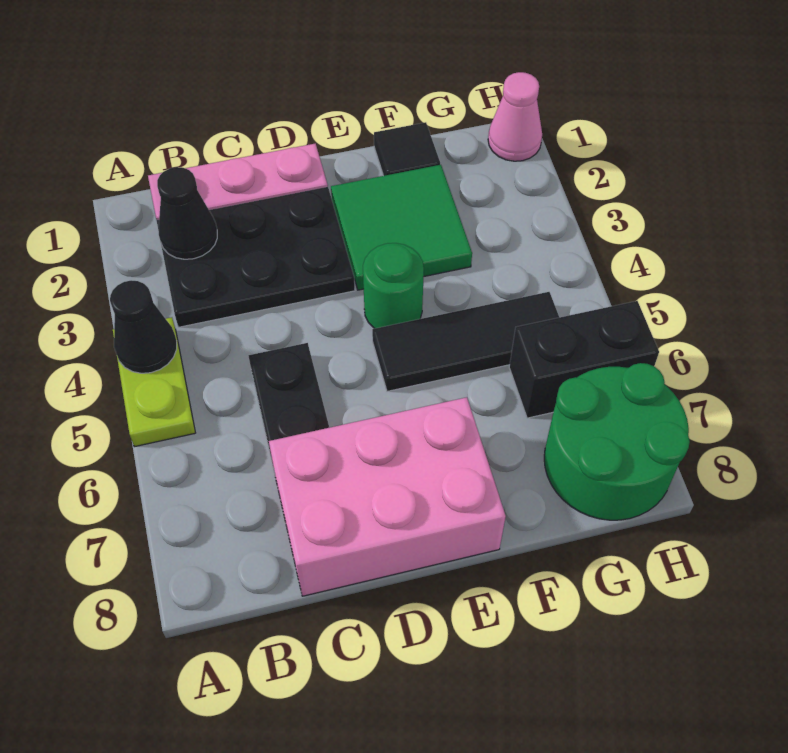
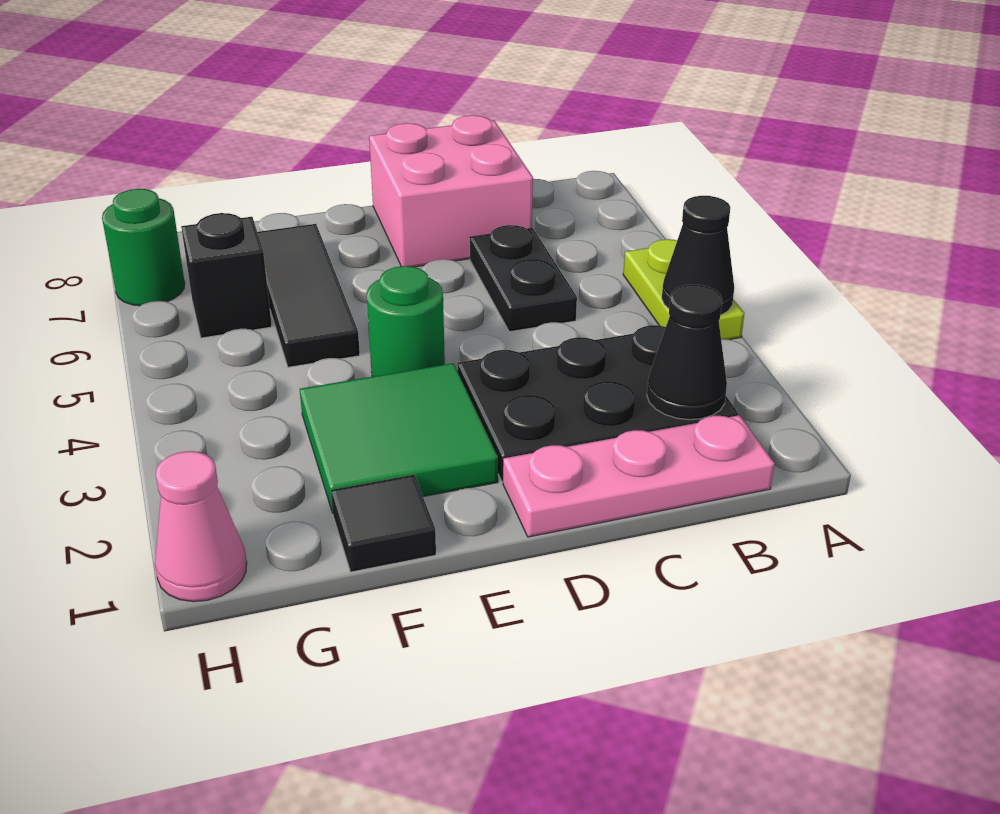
pink brick C7:E8 level 1 -> pink brick C7:D8 level 1
black tile E5:G5 level 1 -> black tile F5:F7 level 1
black brick G6:H6 level 1 -> black brick G6 level 1
green round brick G7:H8 level 1 -> green round brick H7 level 1

